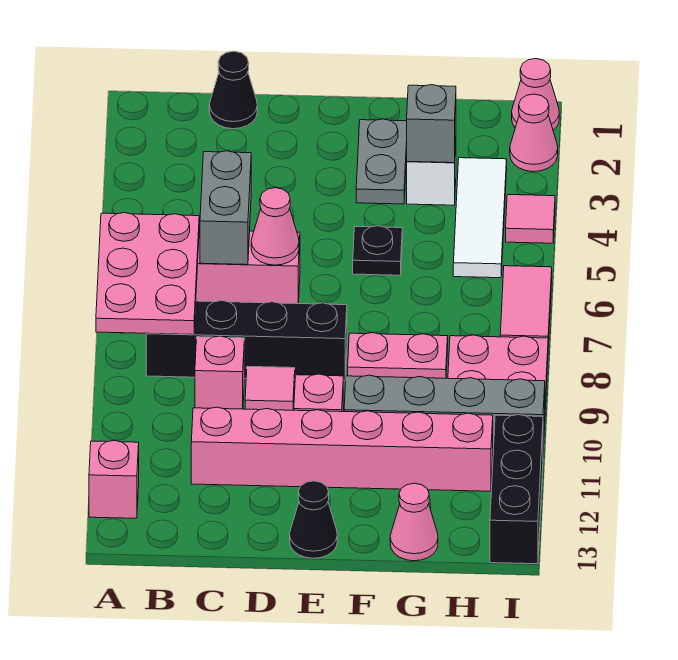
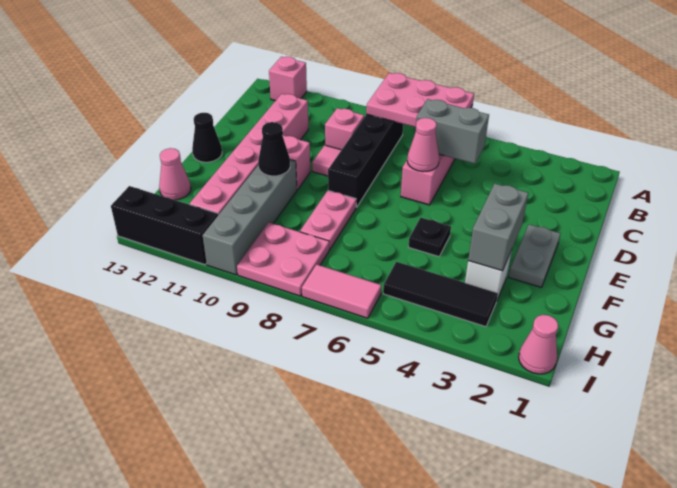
black cone C1 level 1 -> black cone F10 level 2
grey plate F2:F3 level 1 -> grey plate E2:F2 level 1
grey brick G3 level 2 -> grey brick F3:G3 level 2
white tile H3:H5 level 1 -> black tile H3:H5 level 1
pink cone I2 level 1 -> none
pink tile I4 level 1 -> none

